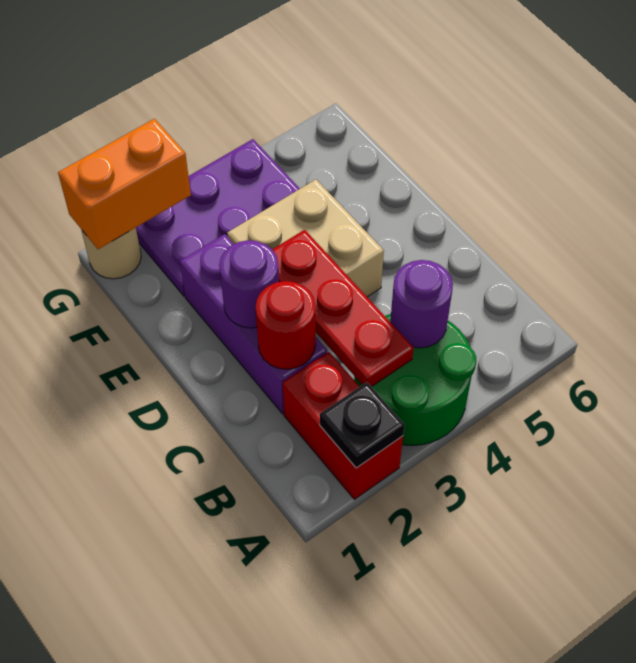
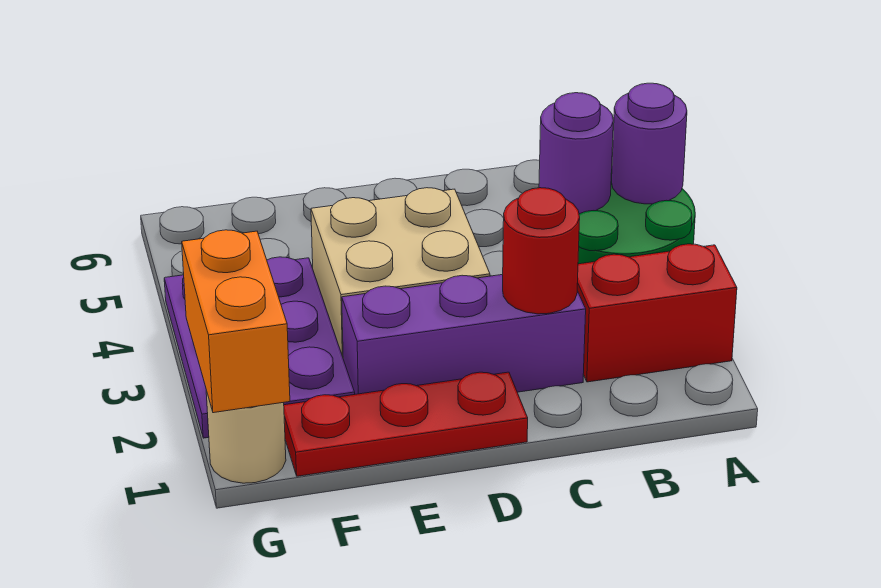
black plate A2 level 2 -> none
red plate B3:D3 level 2 -> red plate D1:F1 level 1
purple round brick D2 level 2 -> purple round brick A4 level 2

